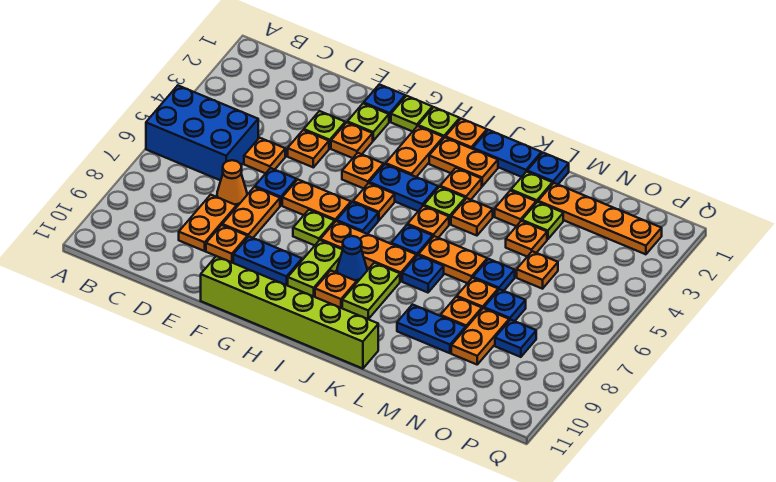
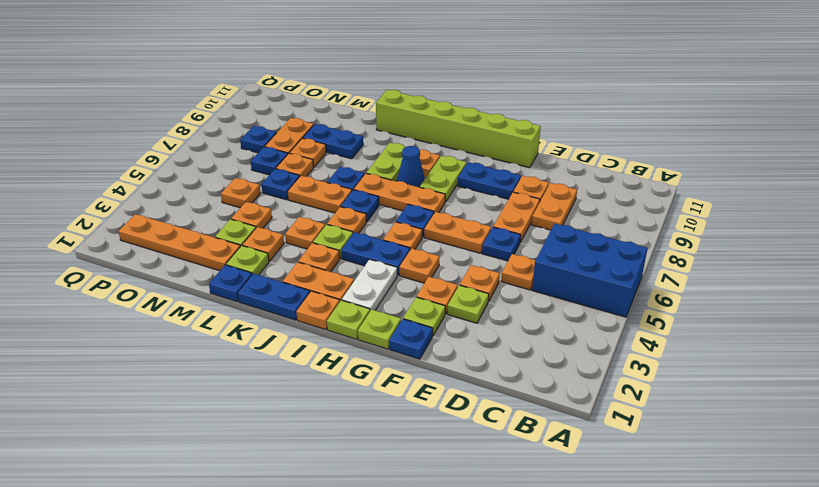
orange cone D7 level 1 -> none
lime plate G7 level 1 -> none
orange plate H2:H3 level 1 -> white plate H2:H3 level 1

